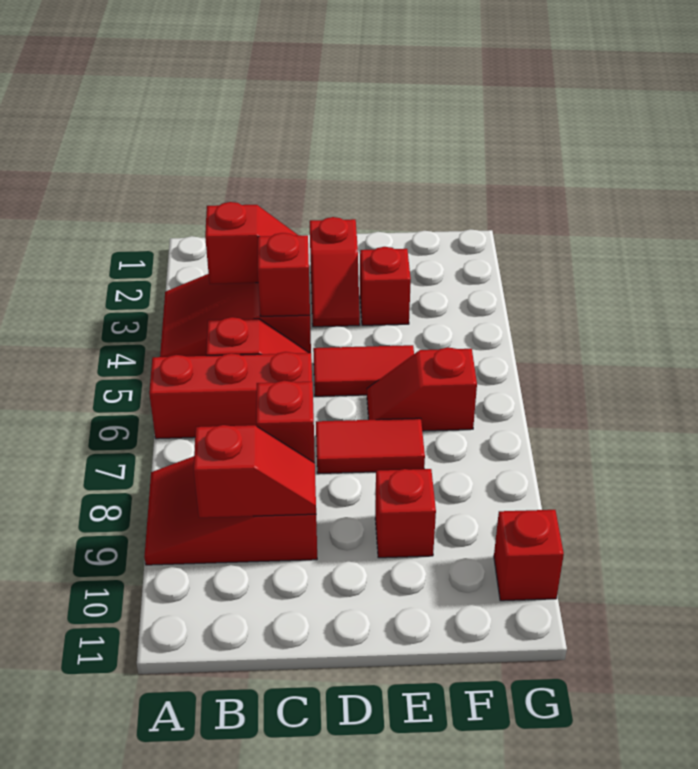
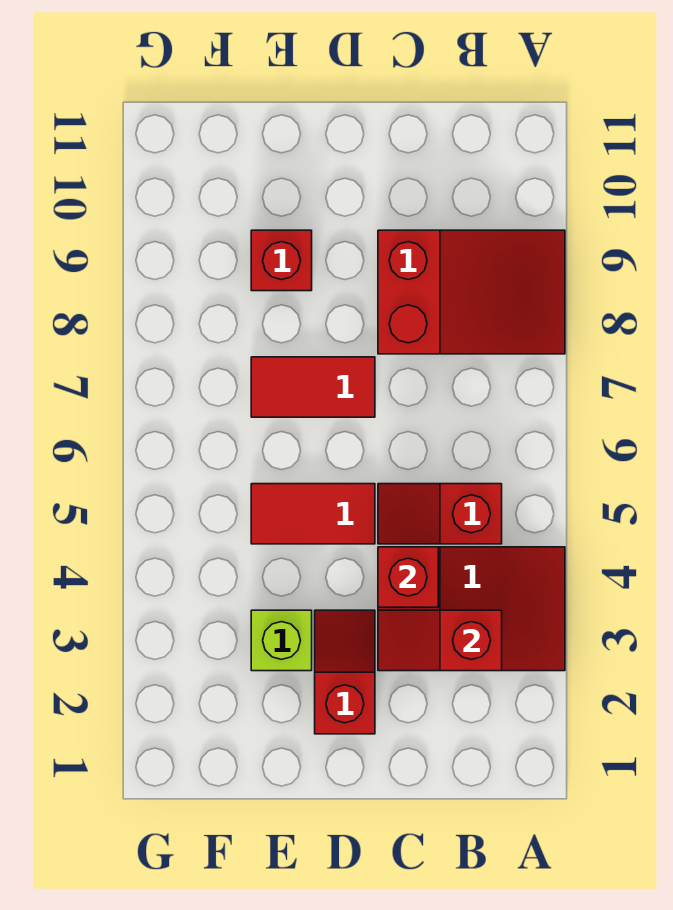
red brick A6:C6 level 1 -> none
red slope B9:C9 level 2 top B -> none
red brick C8 level 2 -> none
red brick E3 level 1 -> lime brick E3 level 1
red slope E6:F6 level 1 top F -> none
red brick G10 level 1 -> none

